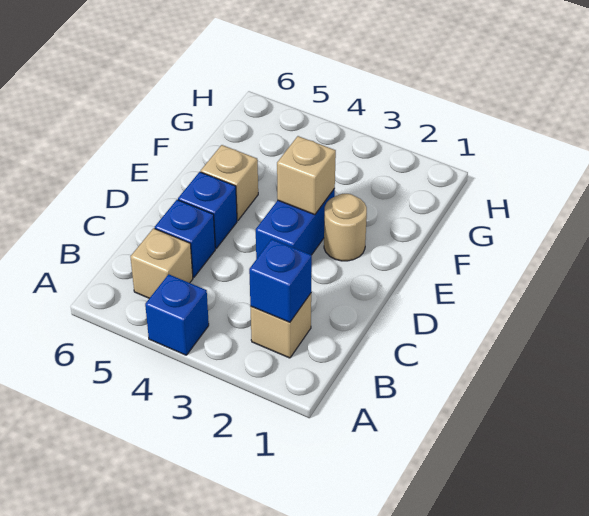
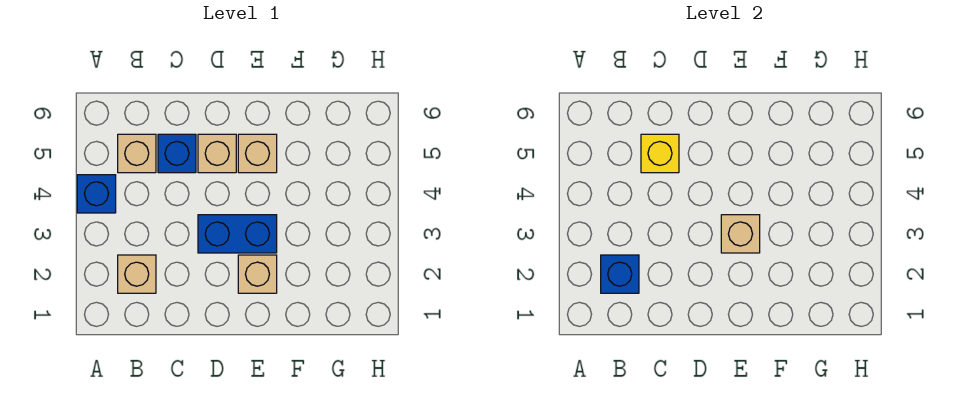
none -> yellow brick C5 level 2
blue brick D5 level 1 -> tan brick D5 level 1
tan round brick E2 level 1 -> tan brick E2 level 1

